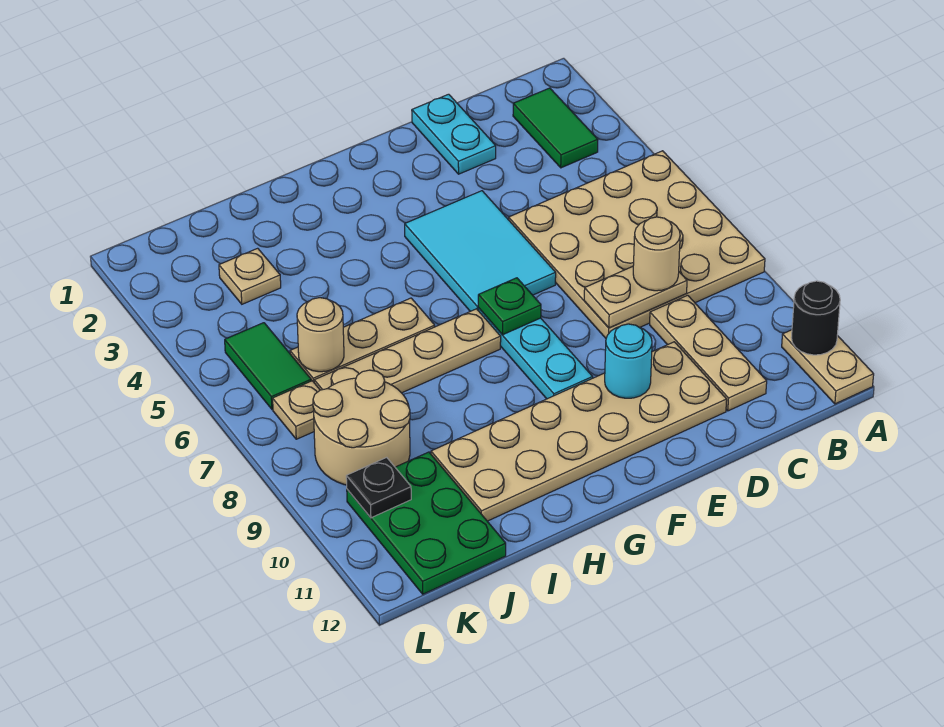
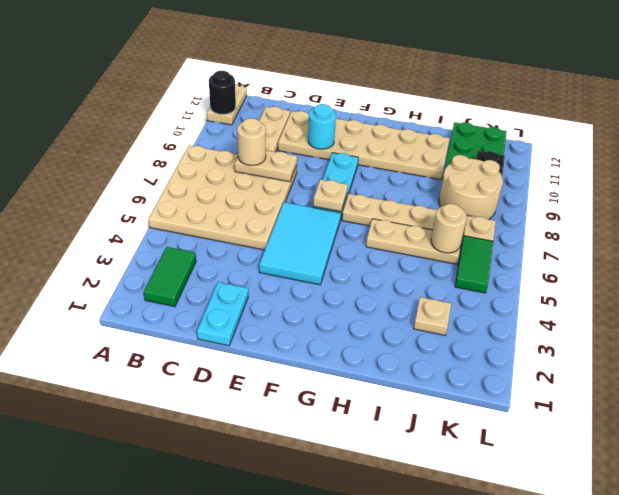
green plate F7 level 2 -> tan plate F7 level 2

